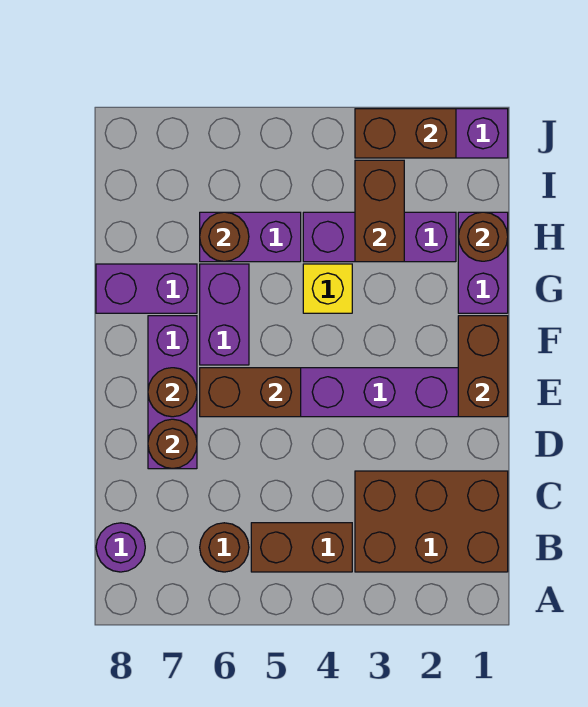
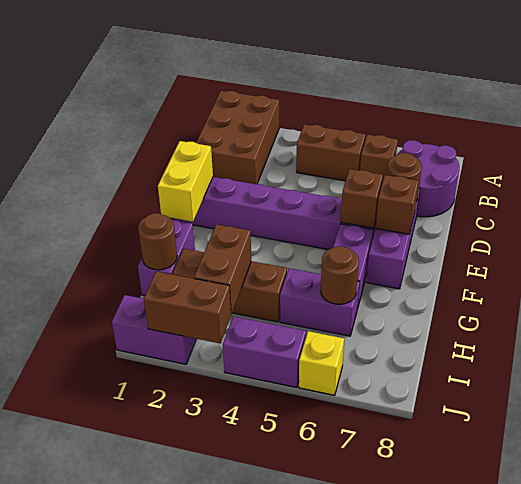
brown brick B1:C3 level 1 -> brown brick A1:C2 level 1
brown round brick B6 level 1 -> brown brick B6 level 1
purple round brick B8 level 1 -> purple round brick B7:C8 level 1
brown brick E1:F1 level 2 -> yellow brick E1:F1 level 2
brown brick E5:E6 level 2 -> brown brick E6 level 2
brown round brick E7 level 2 -> brown brick E7 level 2
yellow brick G4 level 1 -> yellow brick J6 level 1
purple brick G7:G8 level 1 -> purple brick J4:J5 level 1
purple brick H2:H4 level 1 -> brown brick H2:H4 level 1

